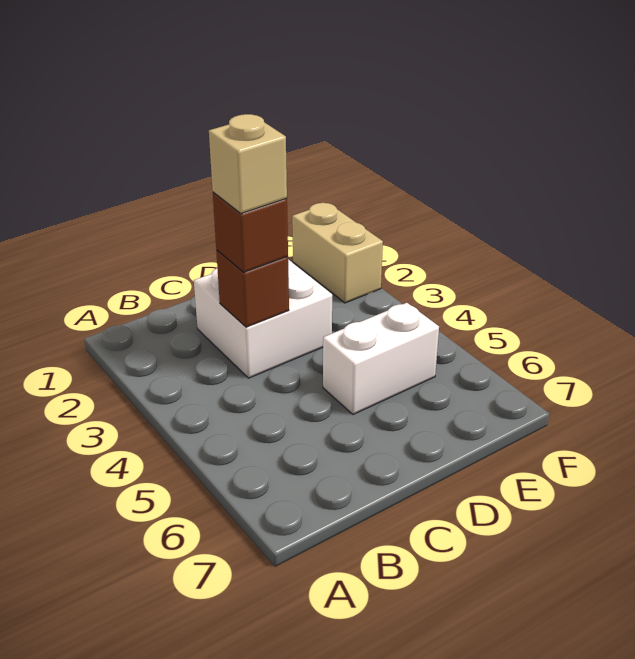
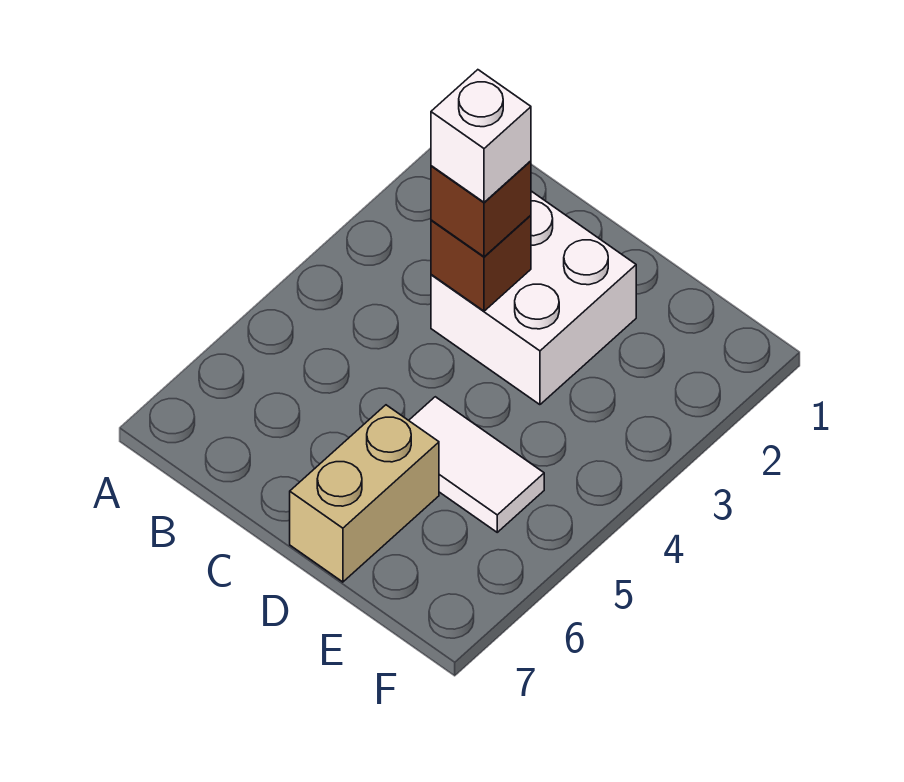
tan brick C3 level 4 -> white brick C3 level 4
white brick D5:E5 level 1 -> white tile D5:E5 level 1
tan brick F1:F2 level 1 -> tan brick D6:D7 level 1

